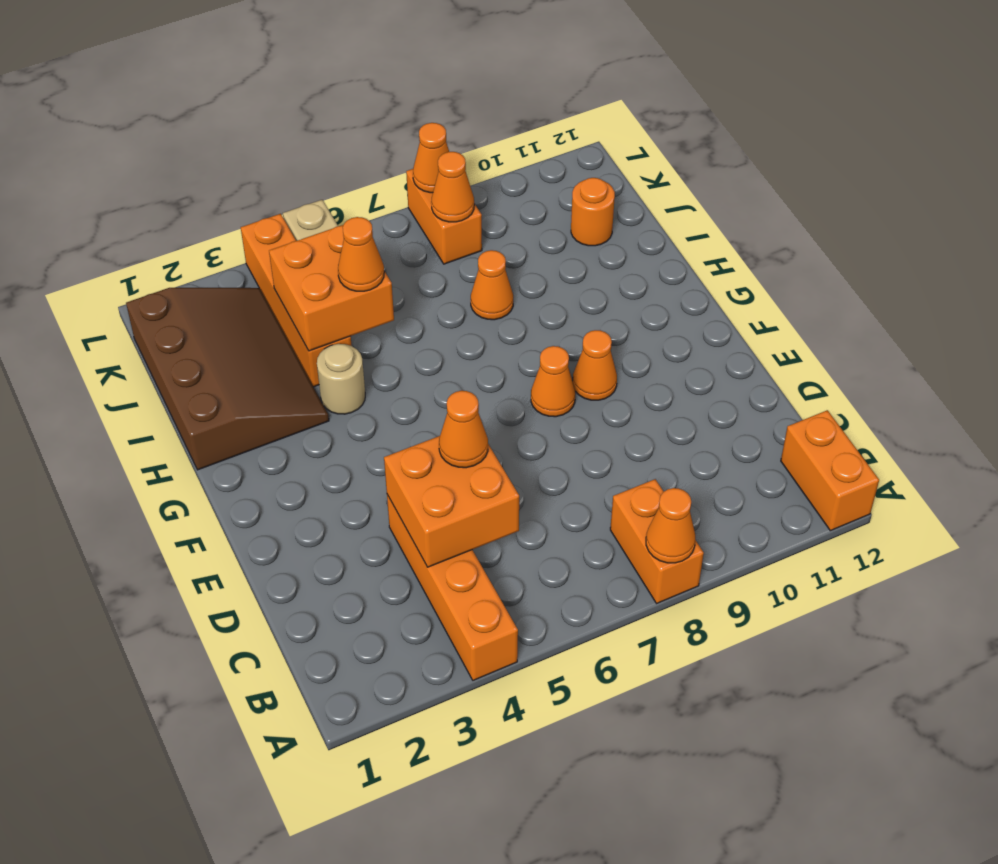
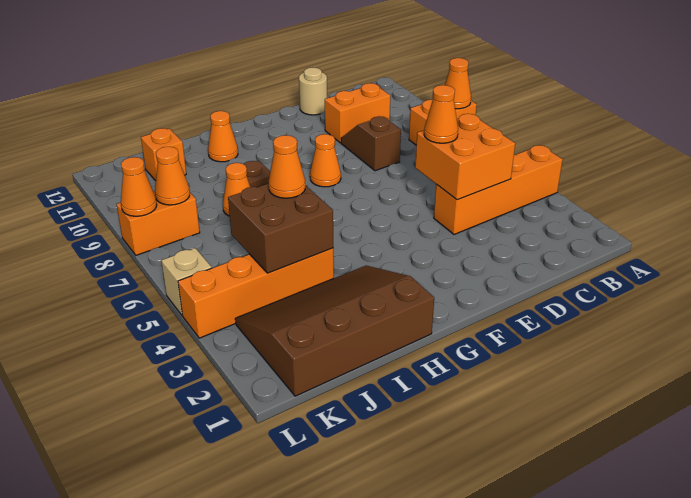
orange brick A12:B12 level 1 -> orange brick C10:D10 level 1
none -> brown slope D8:D9 level 1 top 8
orange cone F9 level 1 -> orange cone H11 level 1
tan round brick H4 level 1 -> tan round brick D12 level 1
none -> brown plate H9 level 1
orange brick I4:J5 level 2 -> brown brick I4:J5 level 2
orange round brick J11 level 1 -> orange brick J11 level 1

